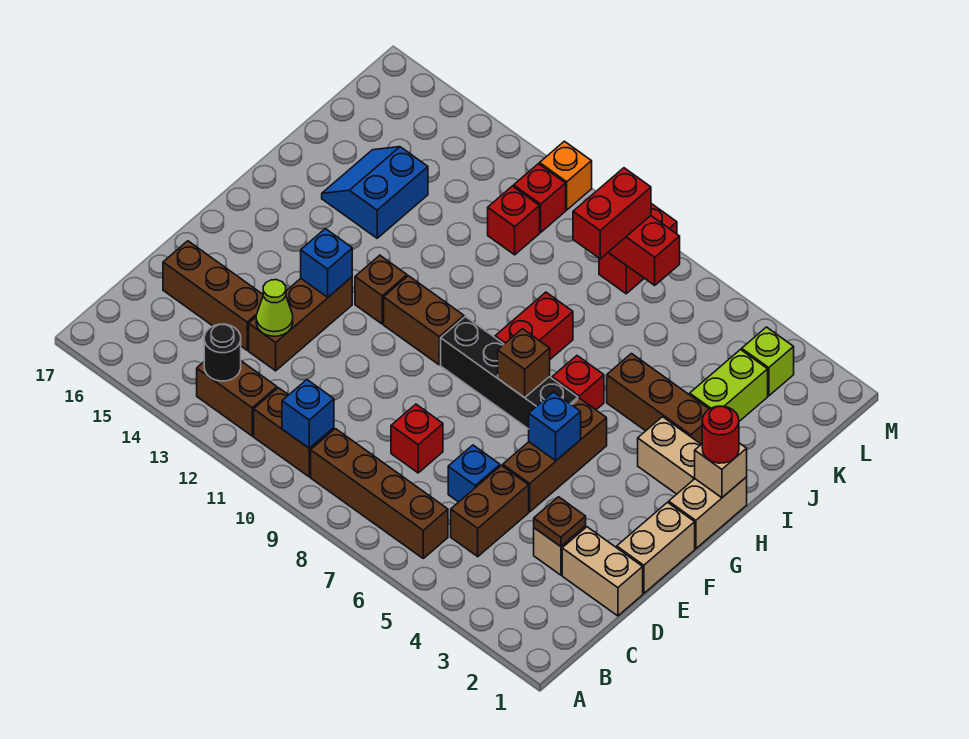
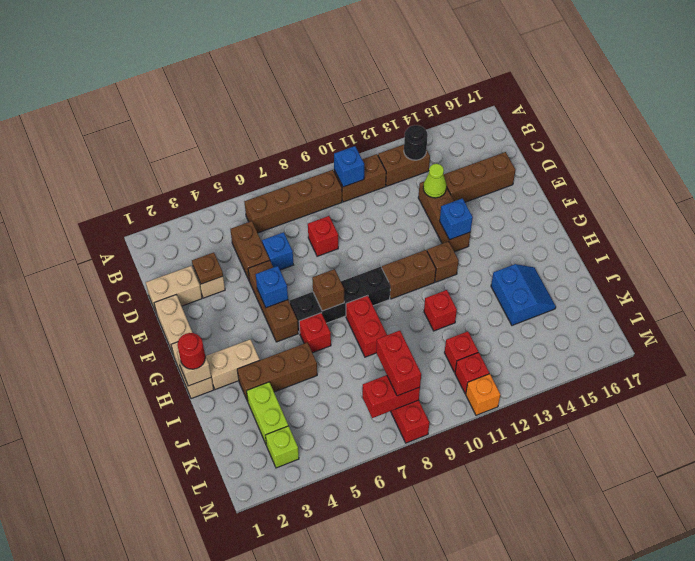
none -> red brick I11 level 1

